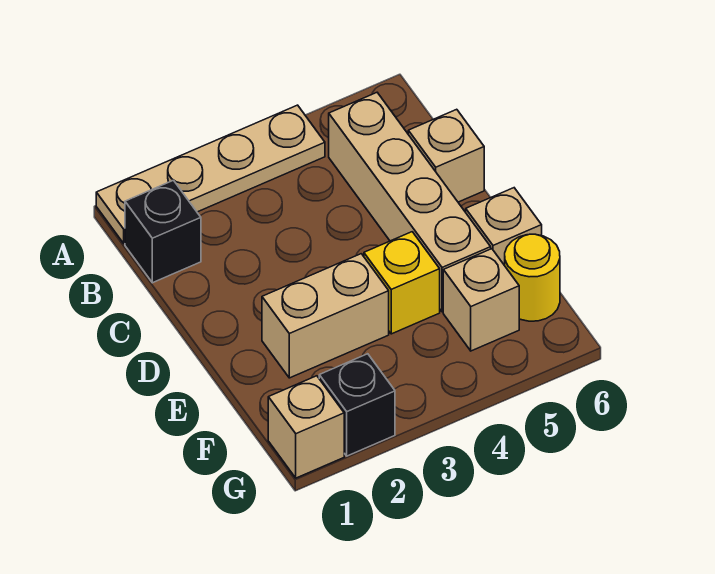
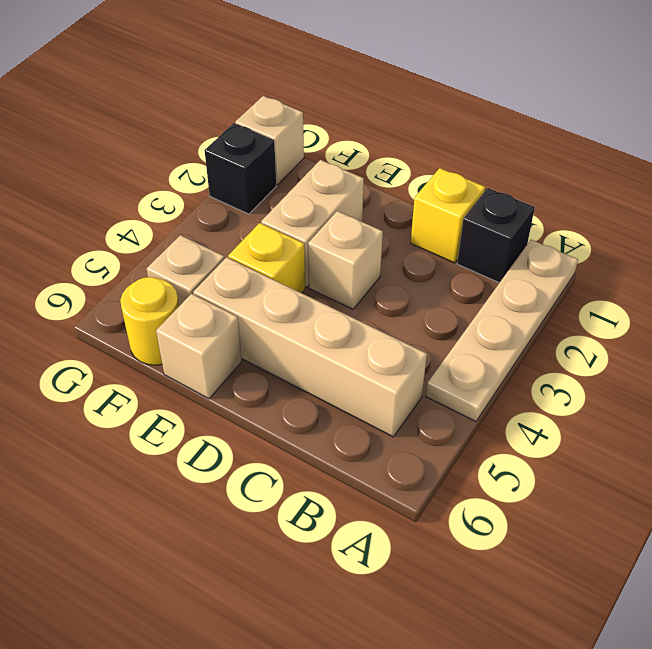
none -> yellow brick C1 level 1
tan brick C6 level 1 -> tan brick D3 level 1

